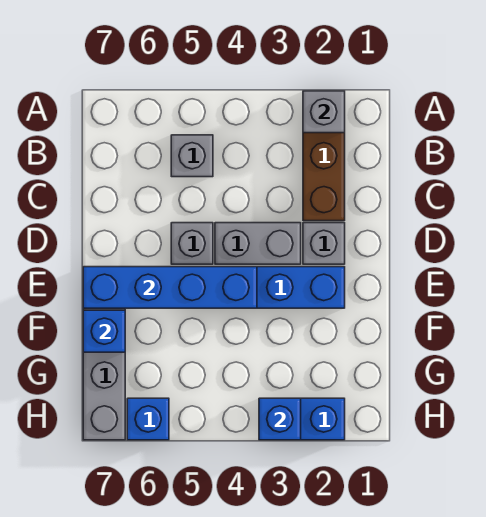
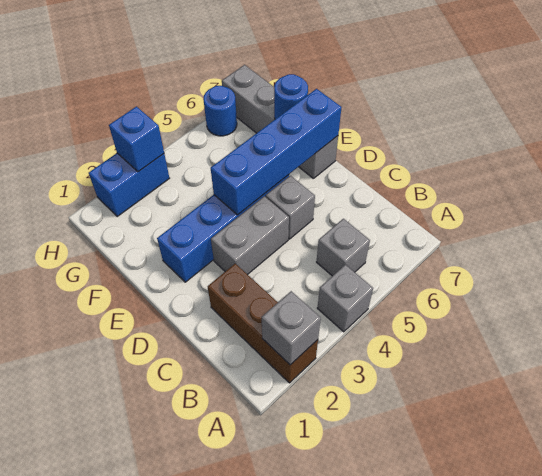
grey brick D2 level 1 -> grey brick A4 level 1
blue brick F7 level 2 -> blue round brick F7 level 2
blue brick H6 level 1 -> blue round brick H6 level 1

